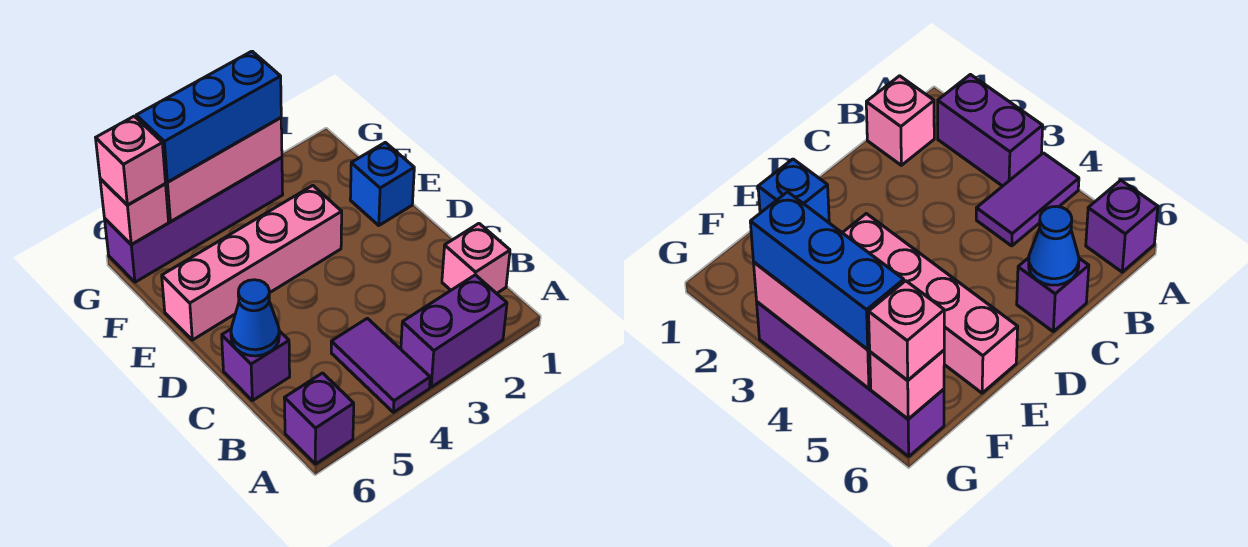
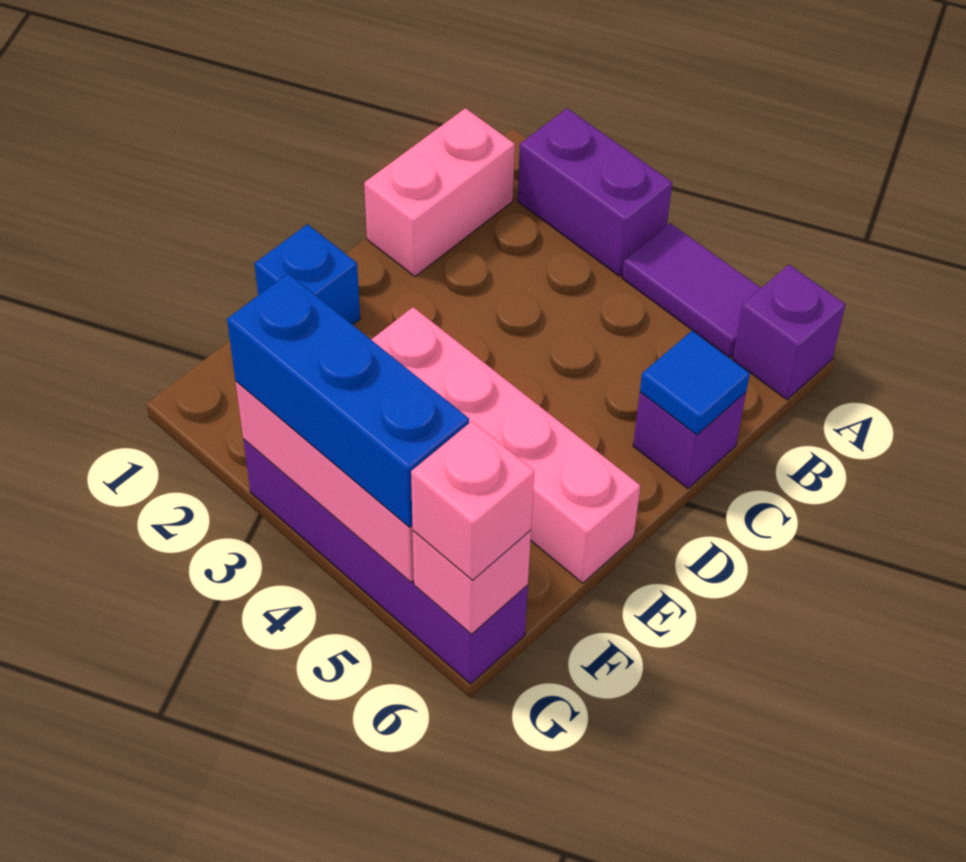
purple tile A4:B4 level 1 -> purple tile A4:A5 level 1
pink brick B1 level 1 -> pink brick B1:C1 level 1
blue cone C6 level 2 -> blue tile C6 level 2

